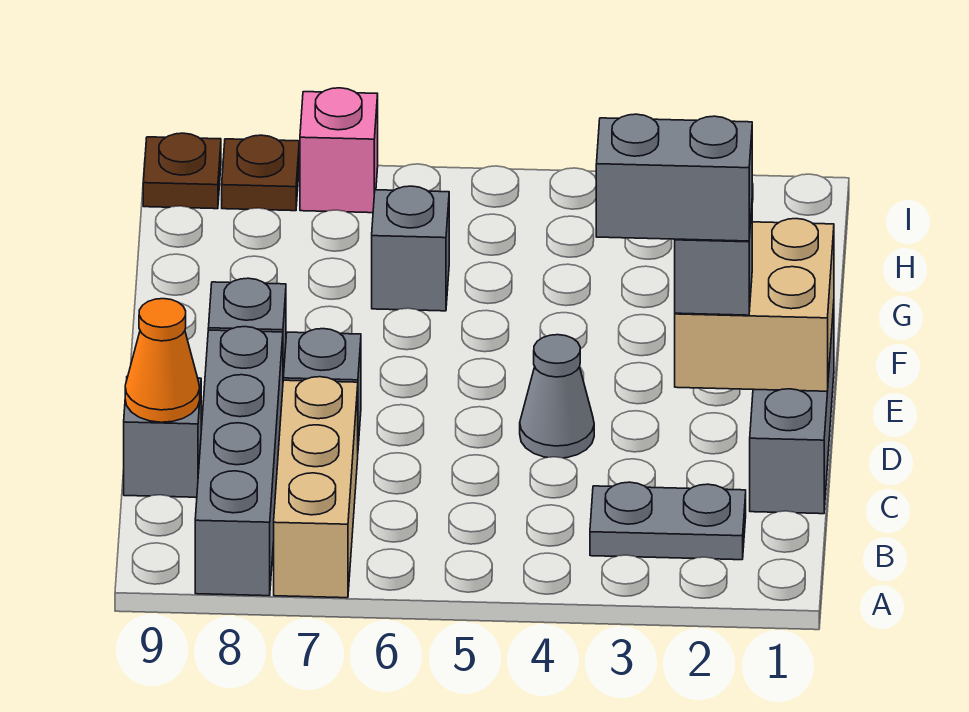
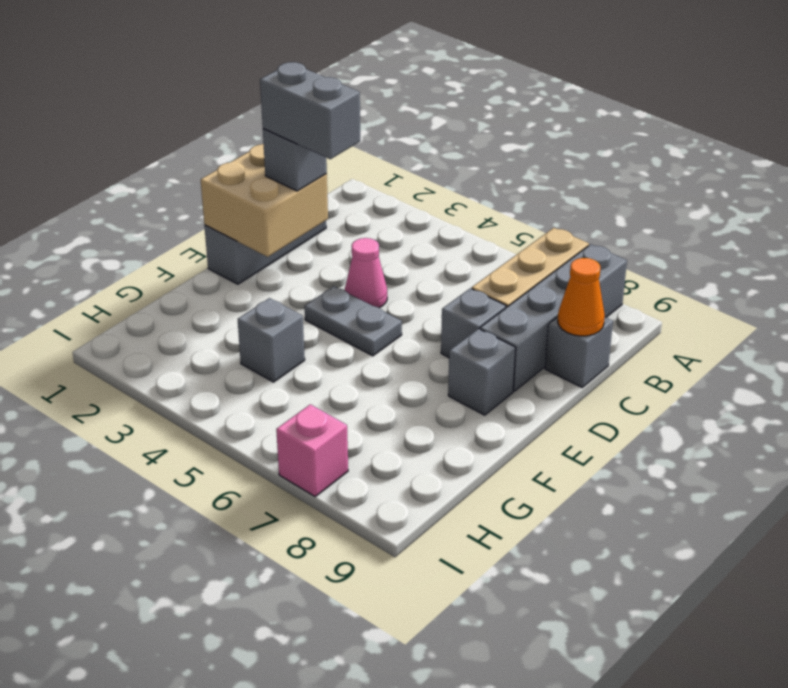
grey plate B2:B3 level 1 -> grey plate E4:E5 level 1
grey cone D4 level 1 -> pink cone D4 level 1
grey brick G6 level 1 -> grey brick G4 level 1
brown plate I8 level 1 -> none
brown plate I9 level 1 -> none

